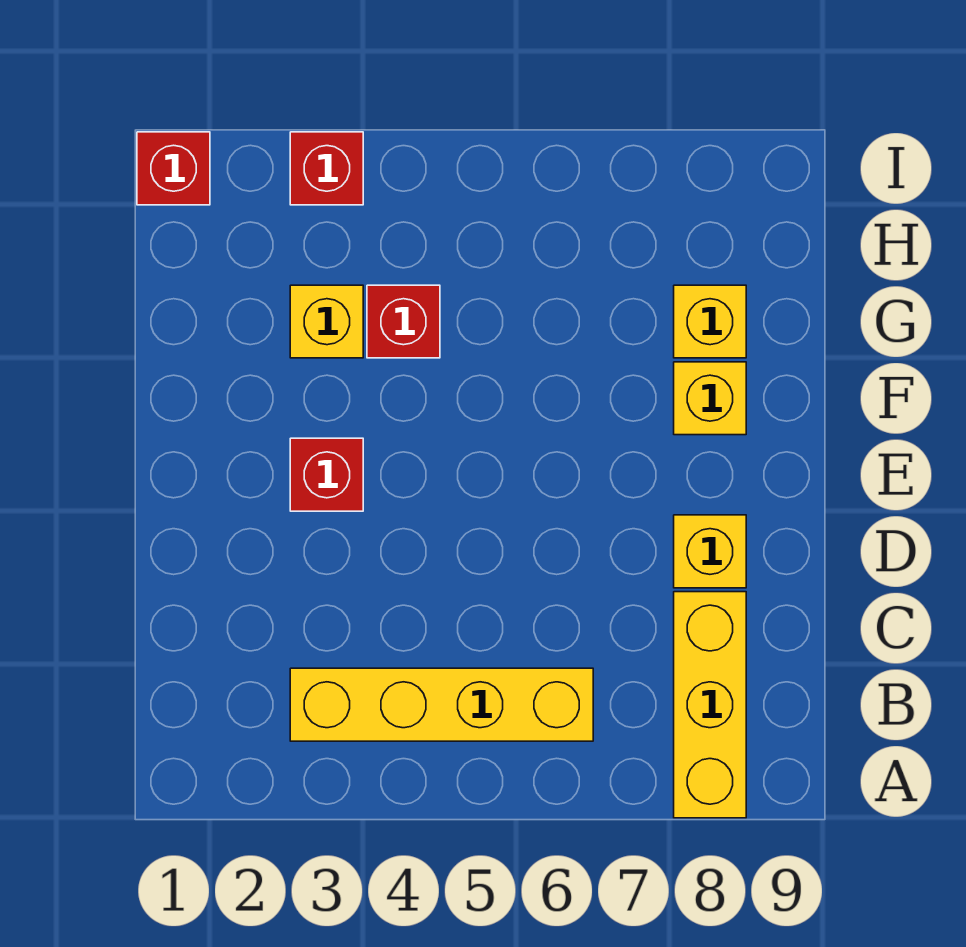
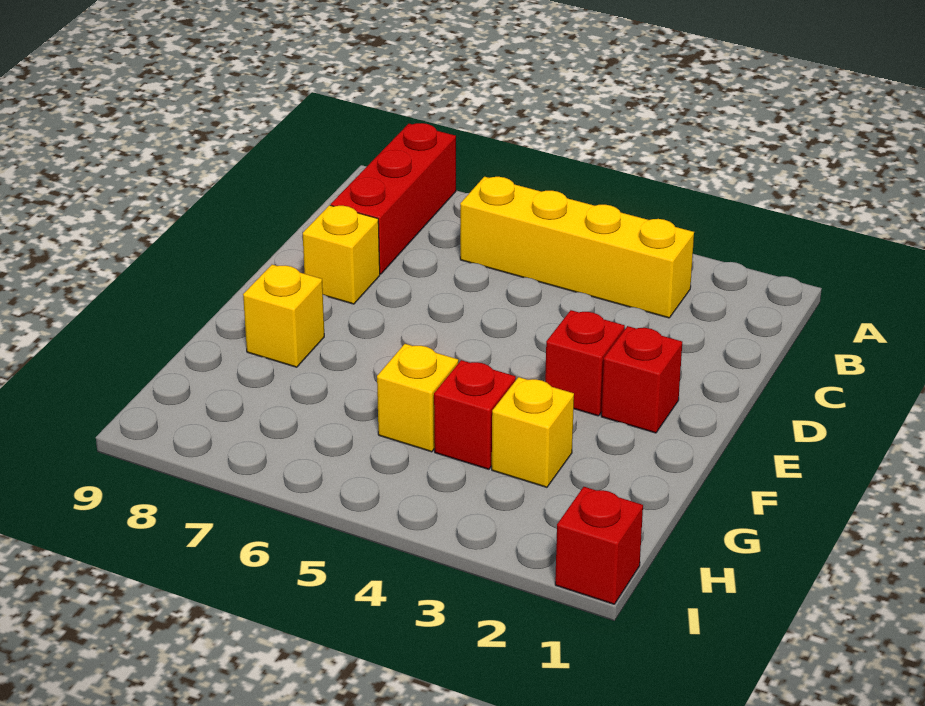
yellow brick A8:C8 level 1 -> red brick A8:C8 level 1
yellow brick G8 level 1 -> yellow brick G5 level 1
red brick I3 level 1 -> red brick E2 level 1

